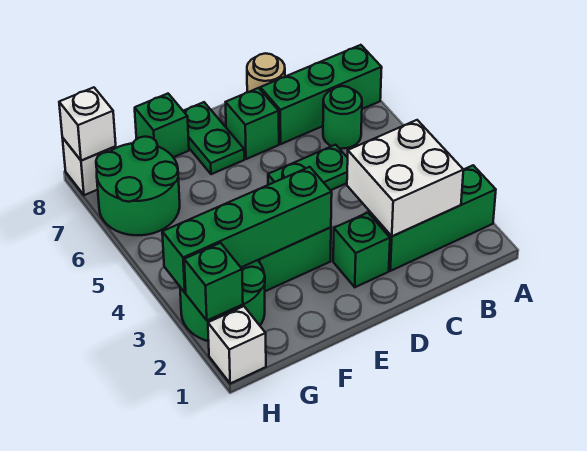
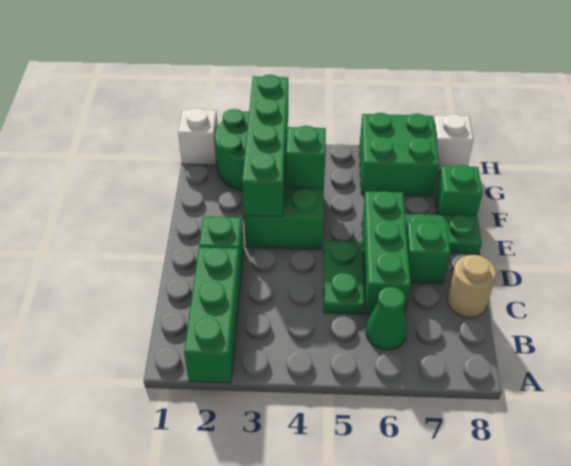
green brick A7:C7 level 1 -> green brick C6:E6 level 1
white brick B2:C3 level 2 -> none
green round brick B6 level 1 -> green cone B6 level 1
green round brick G6:H7 level 1 -> green brick G6:H7 level 1
green brick H2 level 2 -> green brick F4 level 2
white brick H8 level 2 -> none

